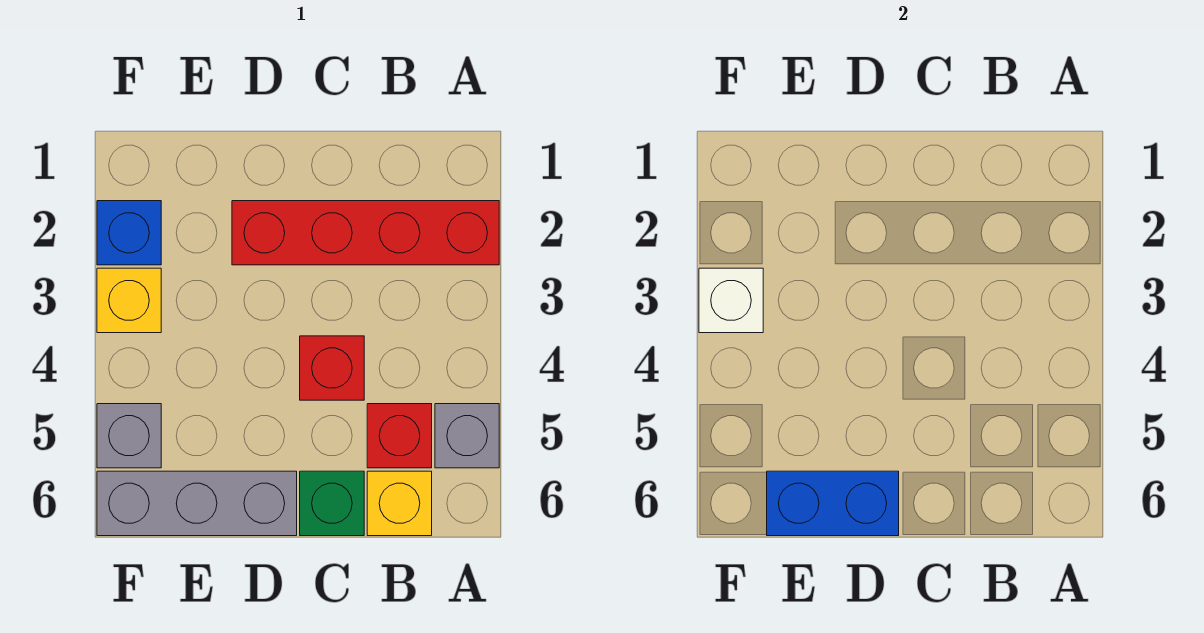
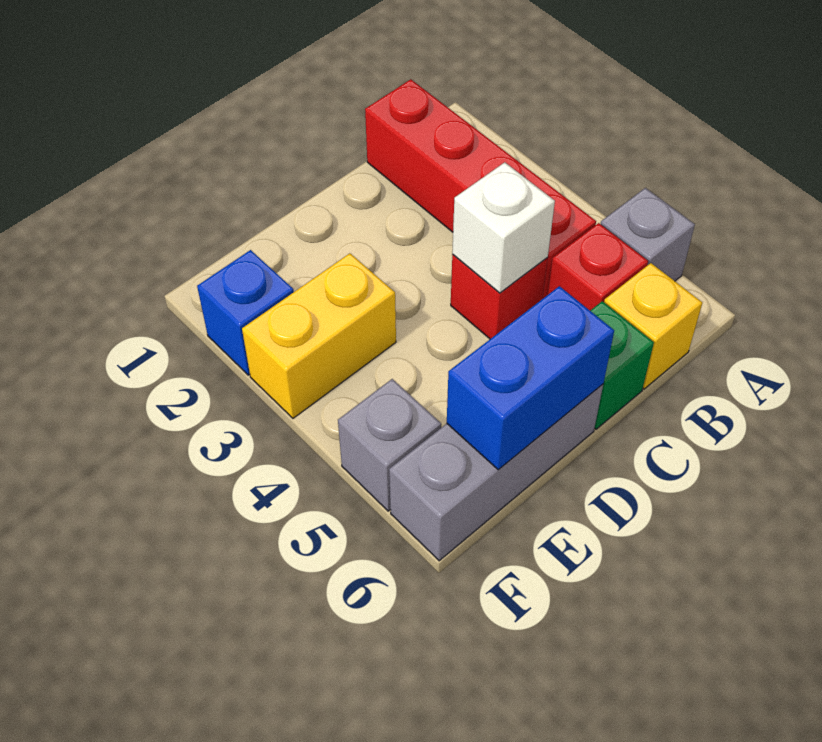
red brick A2:D2 level 1 -> red brick B1:B4 level 1
yellow brick F3 level 1 -> yellow brick E3:F3 level 1
white brick F3 level 2 -> white brick C4 level 2

